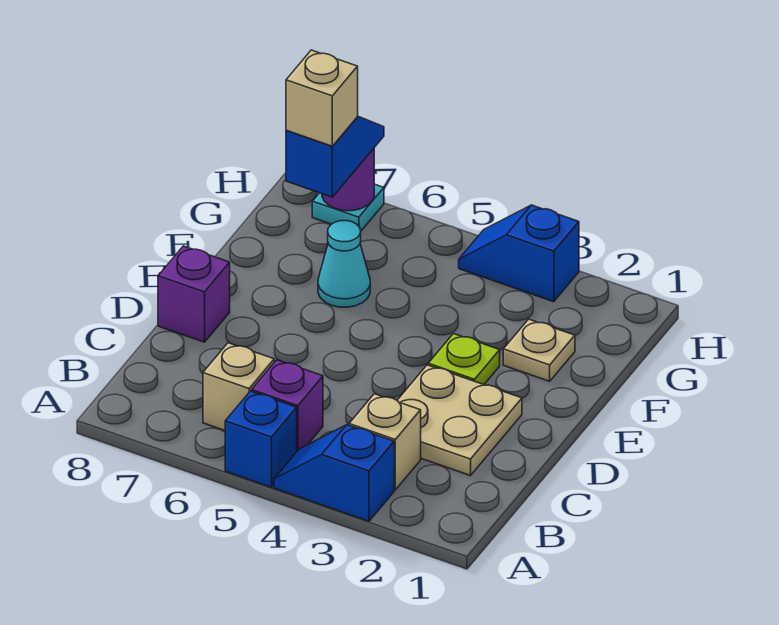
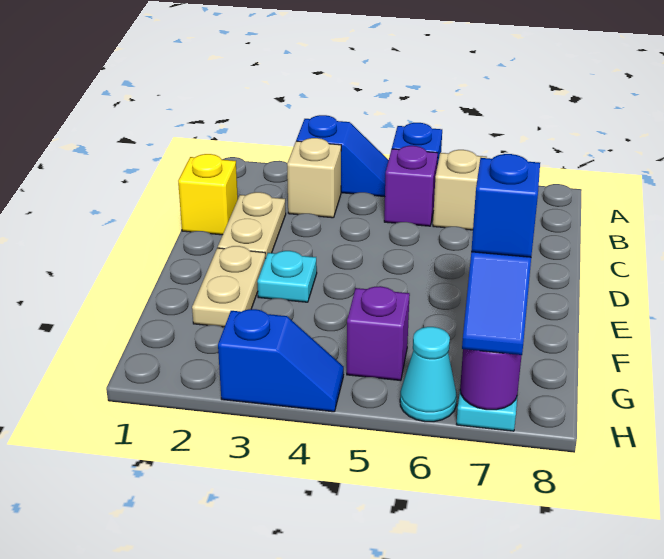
none -> yellow brick C1 level 1
tan plate C2:D3 level 1 -> tan plate C2:D2 level 1
purple brick D8 level 1 -> purple brick G5 level 1
lime plate E3 level 1 -> cyan plate E3 level 1
tan plate F2 level 1 -> tan plate E2:F2 level 1
cyan cone F6 level 1 -> cyan cone H6 level 1
tan brick G7 level 4 -> blue brick G7 level 4

